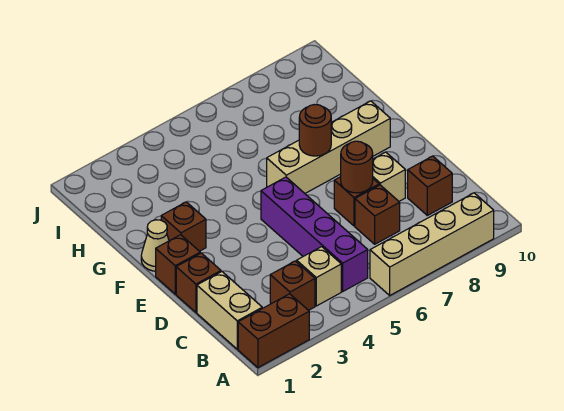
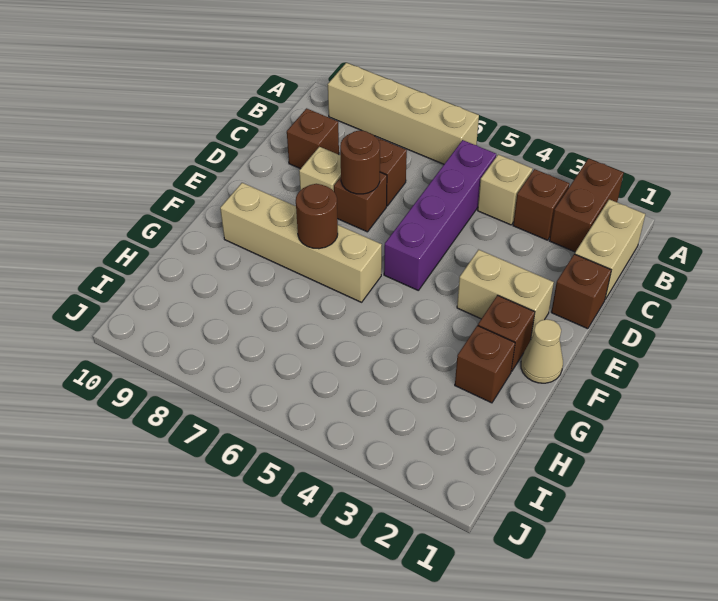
brown brick A1:A2 level 1 -> brown brick A2:B2 level 1
brown brick E1 level 1 -> brown brick G2 level 1
none -> tan brick E2:E3 level 1

